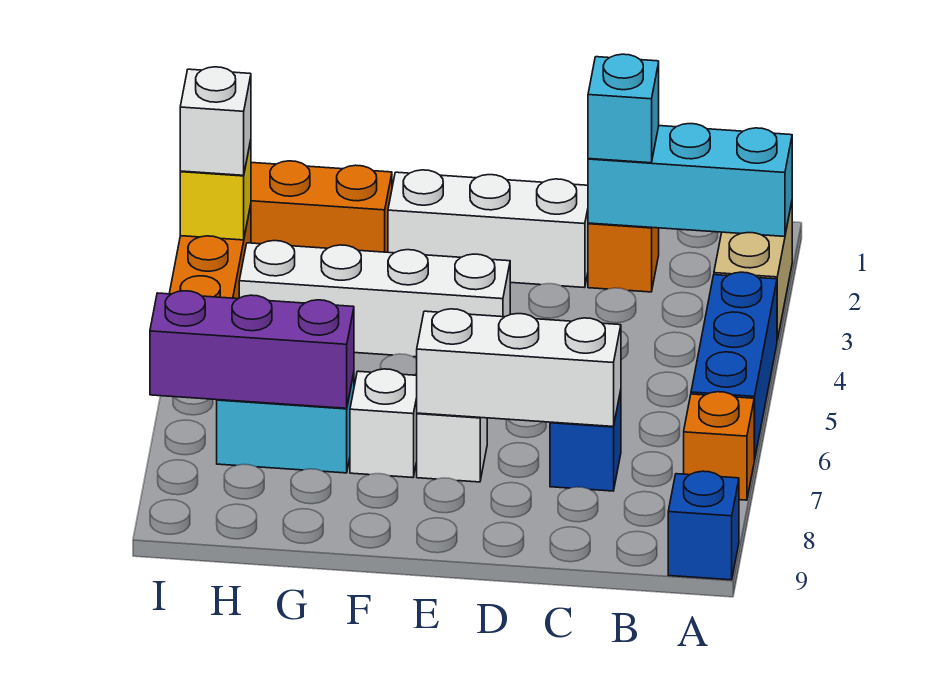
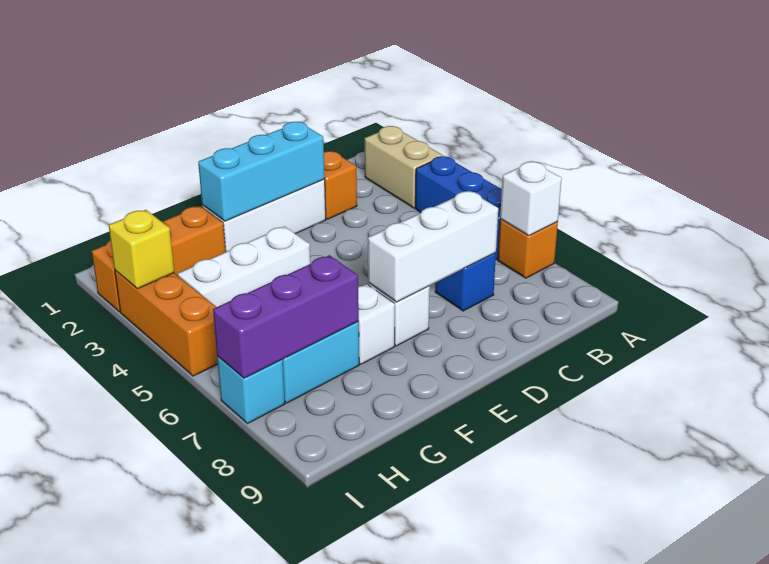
cyan brick A2:C2 level 2 -> cyan brick D2:F2 level 2
blue brick A9 level 1 -> none
cyan brick C2 level 3 -> cyan brick I7 level 1
white brick E4:H4 level 1 -> white brick F4:H4 level 1
white brick I3 level 3 -> white brick A7 level 2

